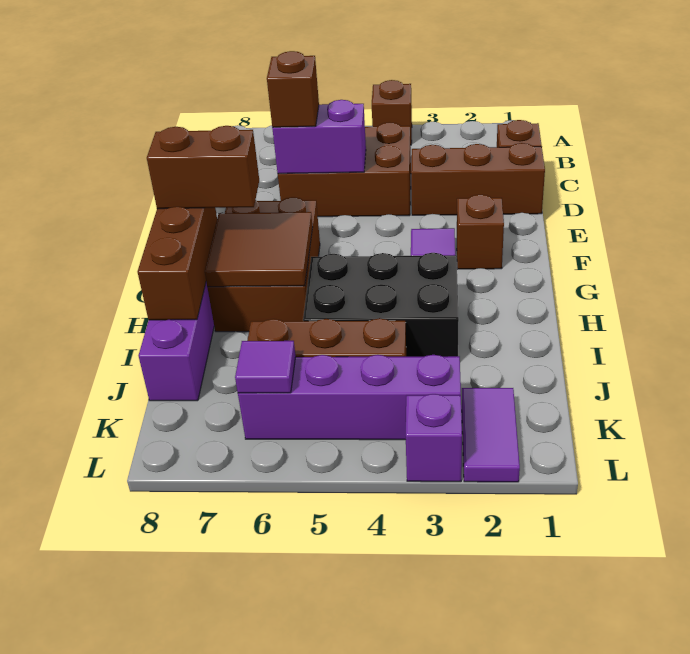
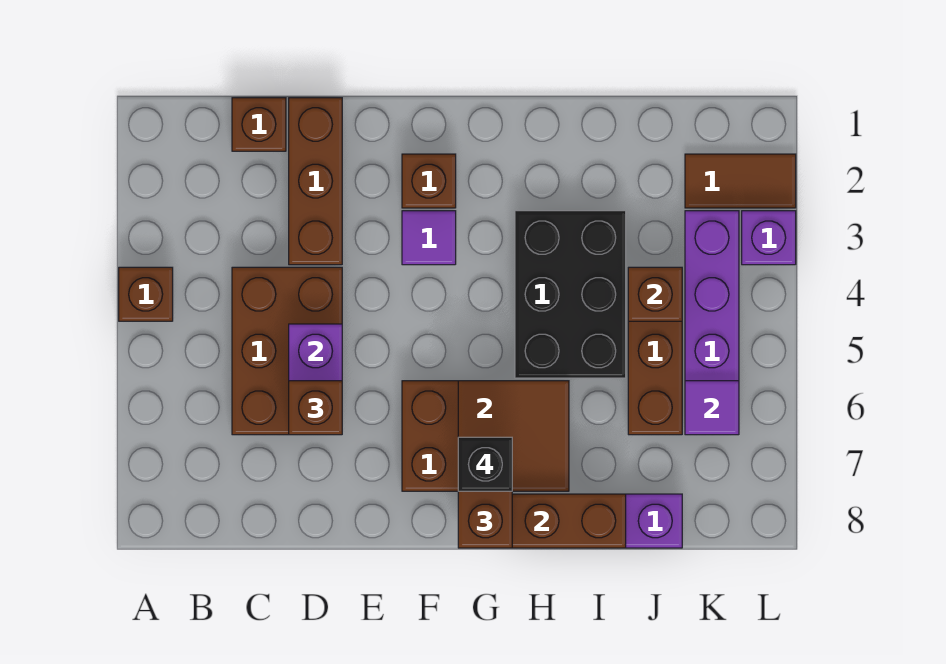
none -> black brick G7 level 4
none -> brown brick J4 level 2
purple tile K2:L2 level 1 -> brown tile K2:L2 level 1

